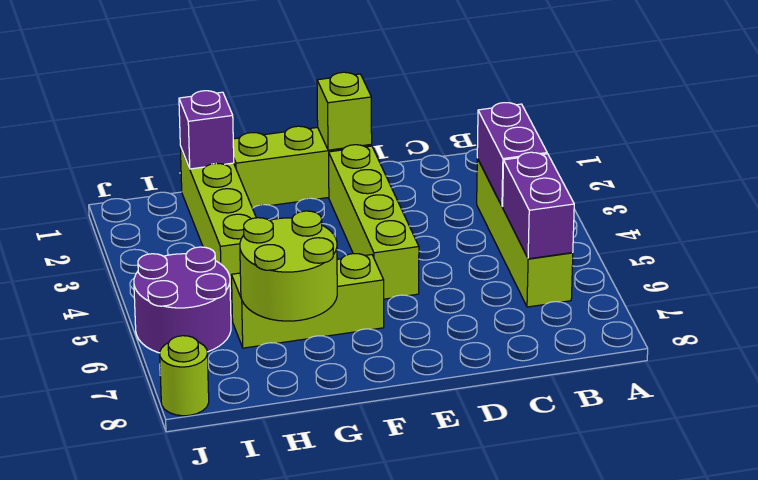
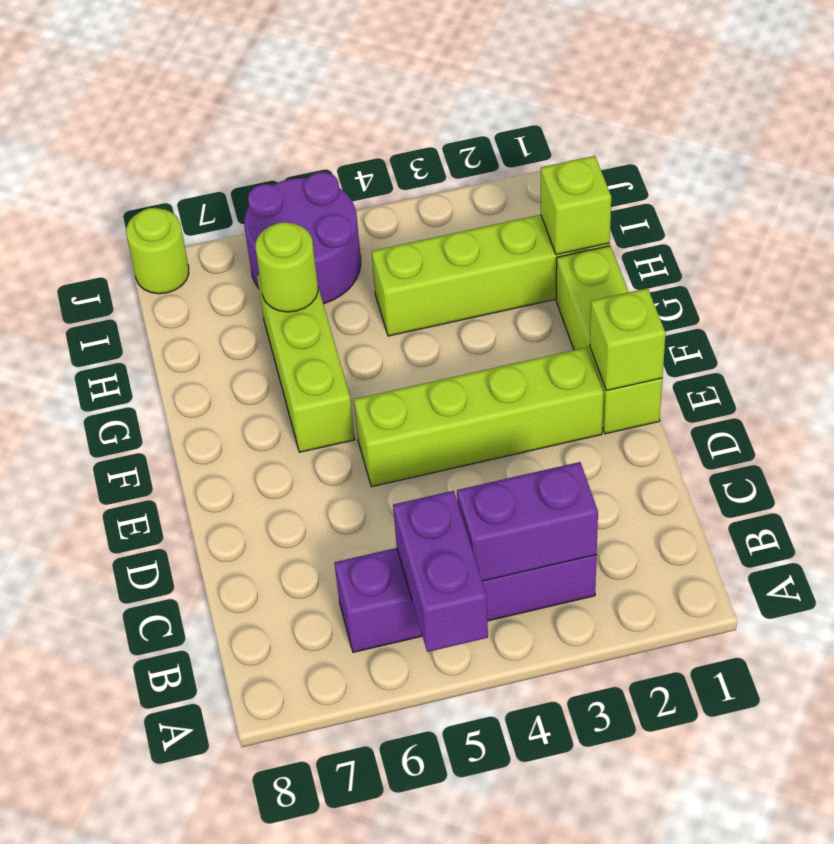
lime brick B3:B6 level 1 -> purple brick B3:B6 level 1
purple brick B5:B6 level 2 -> purple brick A5:B5 level 2
lime round brick G6:H7 level 2 -> lime round brick H6 level 2
purple brick H1 level 2 -> lime brick H1 level 2

